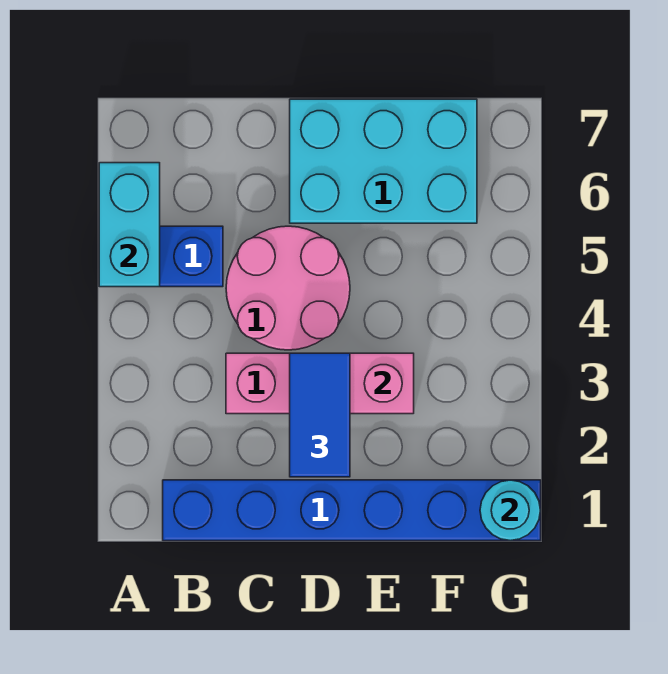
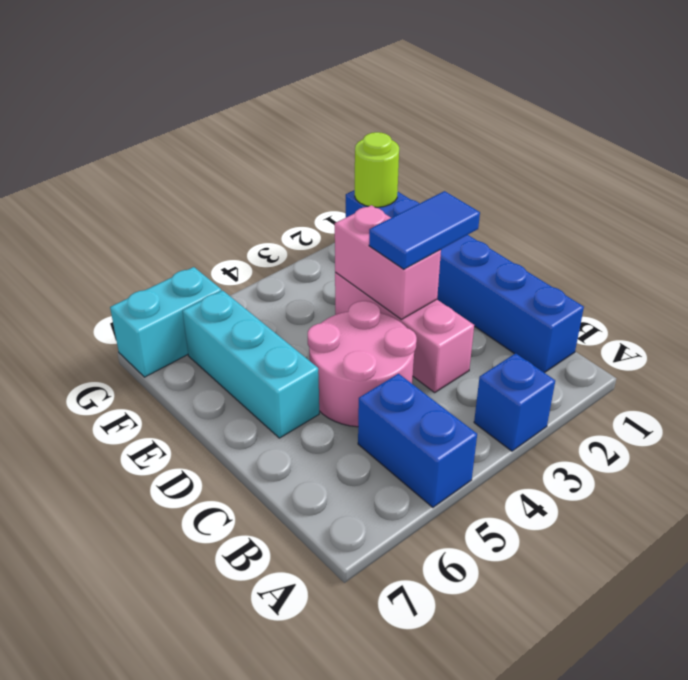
none -> blue brick A3 level 1
cyan brick A5:A6 level 2 -> cyan brick G6:G7 level 1
cyan brick D6:F7 level 1 -> cyan brick D6:F6 level 1
cyan round brick G1 level 2 -> lime round brick G1 level 2

